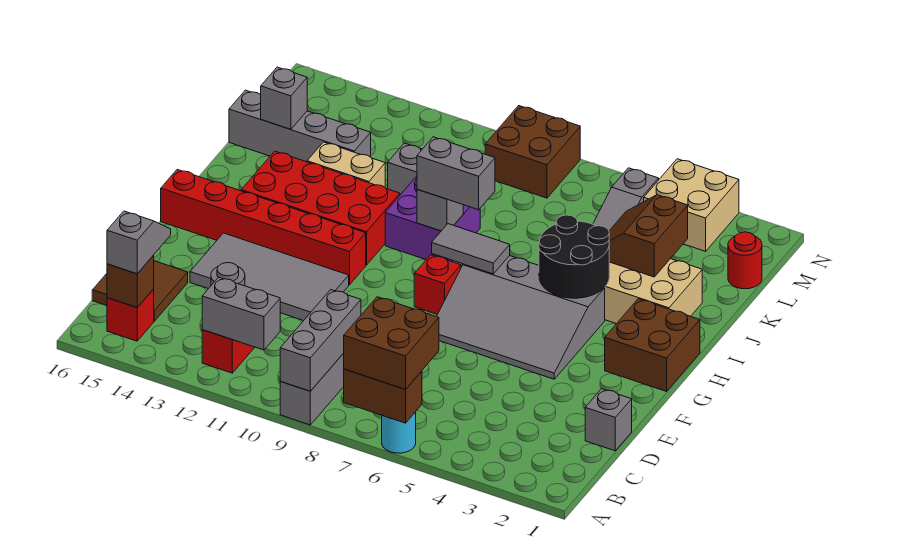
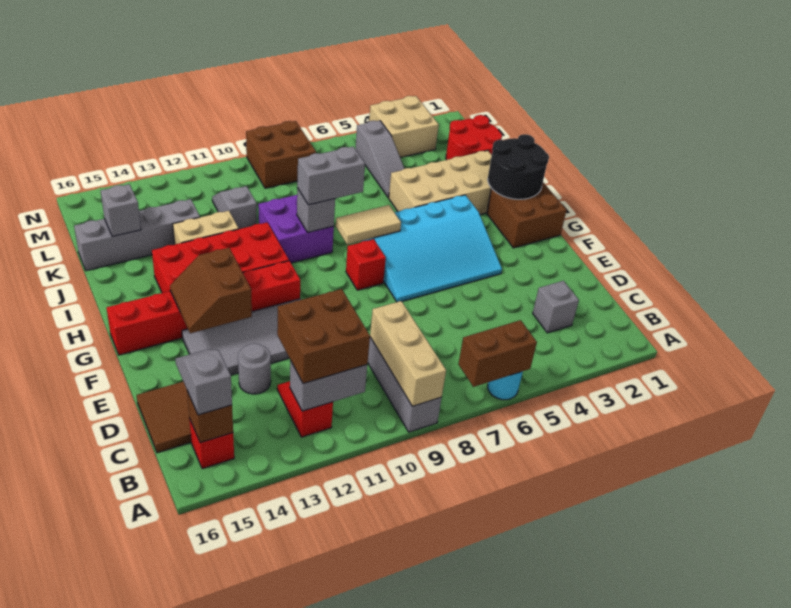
brown brick A6:B7 level 3 -> brown brick B11:C12 level 3
grey brick A9:C9 level 2 -> tan brick A9:C9 level 2
grey brick D1 level 1 -> grey brick C3 level 1
grey slope F4:H7 level 1 top H -> cyan slope F4:H7 level 1 top H
black round brick H4:I5 level 2 -> black round brick H1:I2 level 2
grey tile H7:H8 level 2 -> tan tile H7:H8 level 2
brown slope J3:K4 level 2 top 3 -> brown slope F13:G14 level 2 top 13
red round brick L1 level 1 -> red round brick K1:L2 level 1

